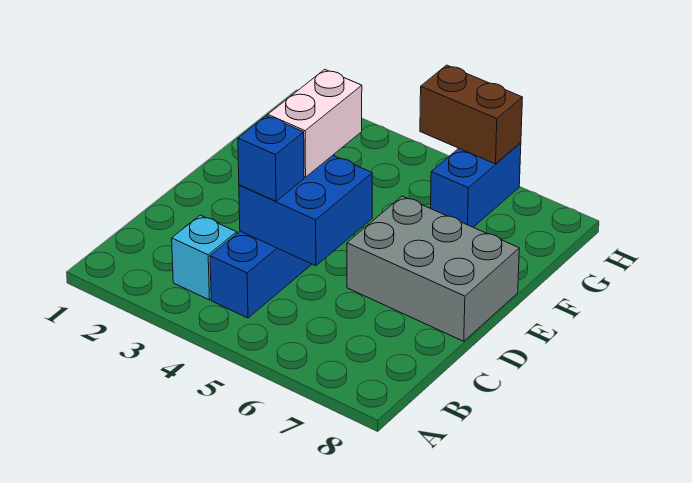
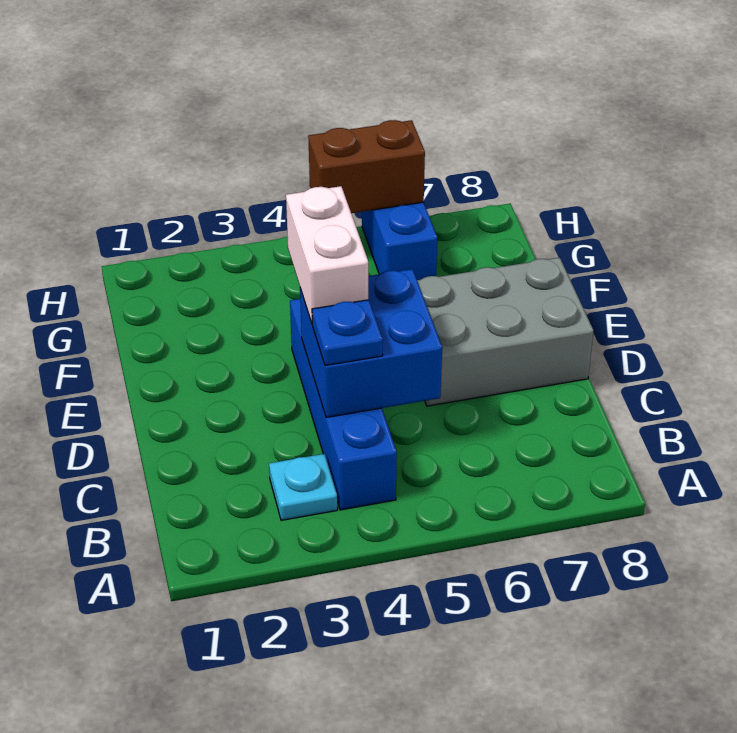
cyan brick B3 level 1 -> cyan plate B3 level 1
blue brick C4 level 3 -> blue plate C4 level 3

